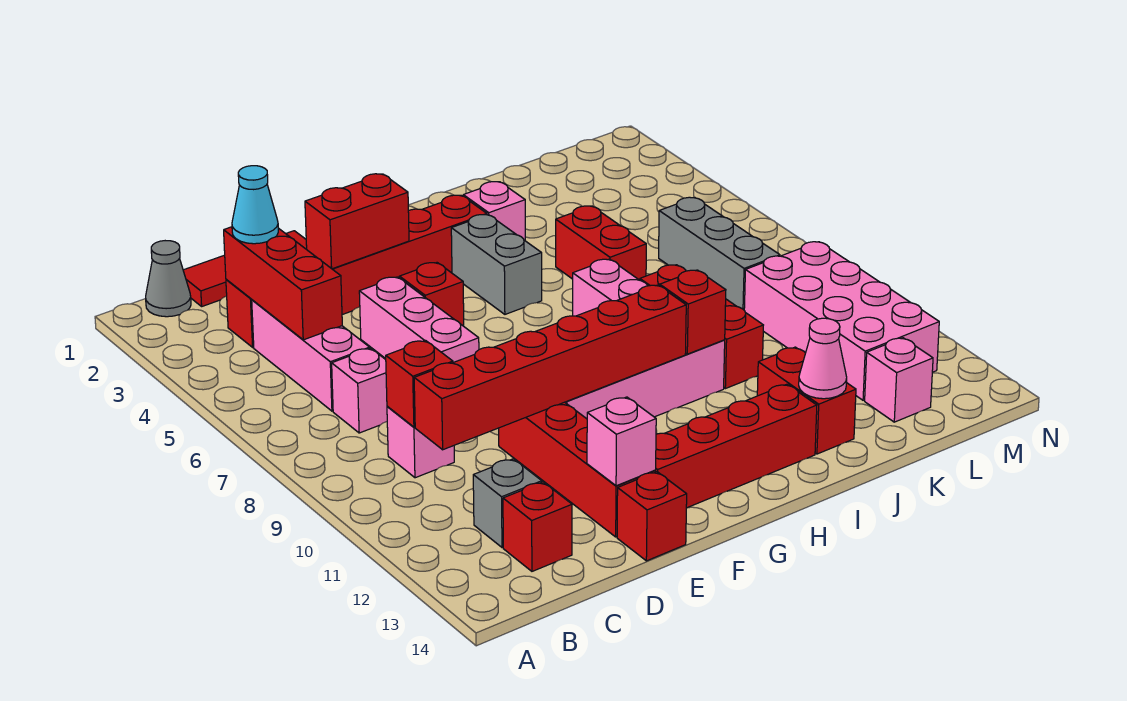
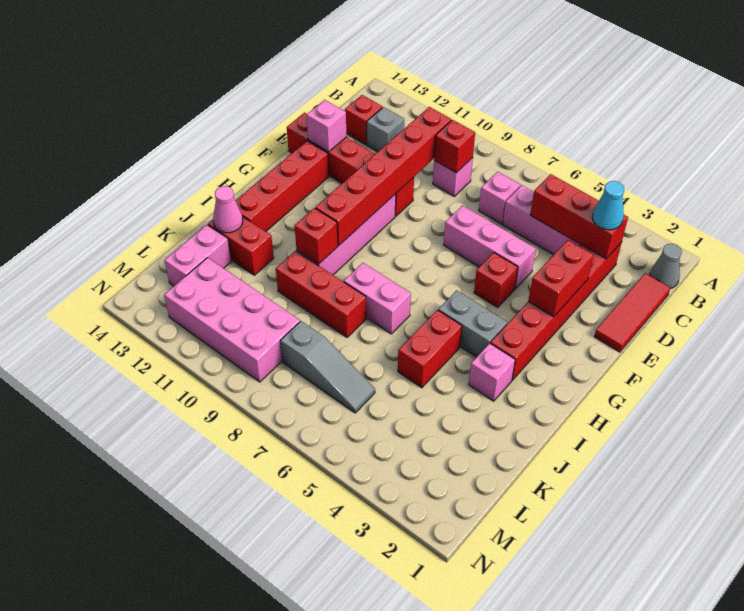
red brick J5:J6 level 1 -> red brick I5:J5 level 1
grey brick L6:L8 level 1 -> grey slope L6:L8 level 1 top 8
pink brick L13 level 1 -> pink brick K13:L13 level 1

